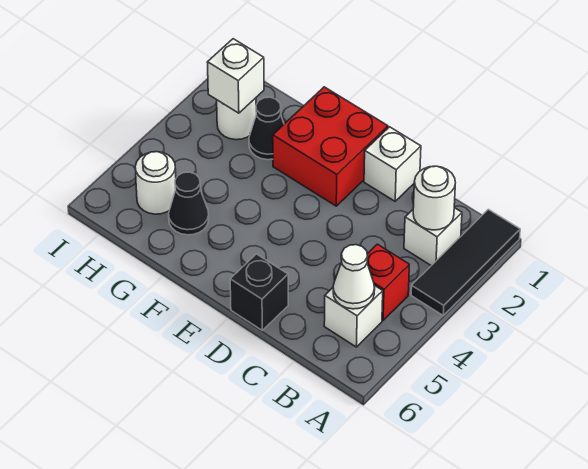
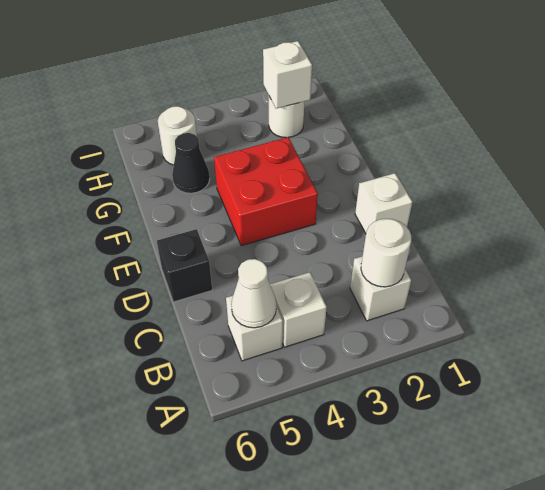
black tile A1:A3 level 1 -> none
red brick B4 level 1 -> white brick B4 level 1
red brick E1:F2 level 1 -> red brick E3:F4 level 1
black cone G2 level 1 -> none

